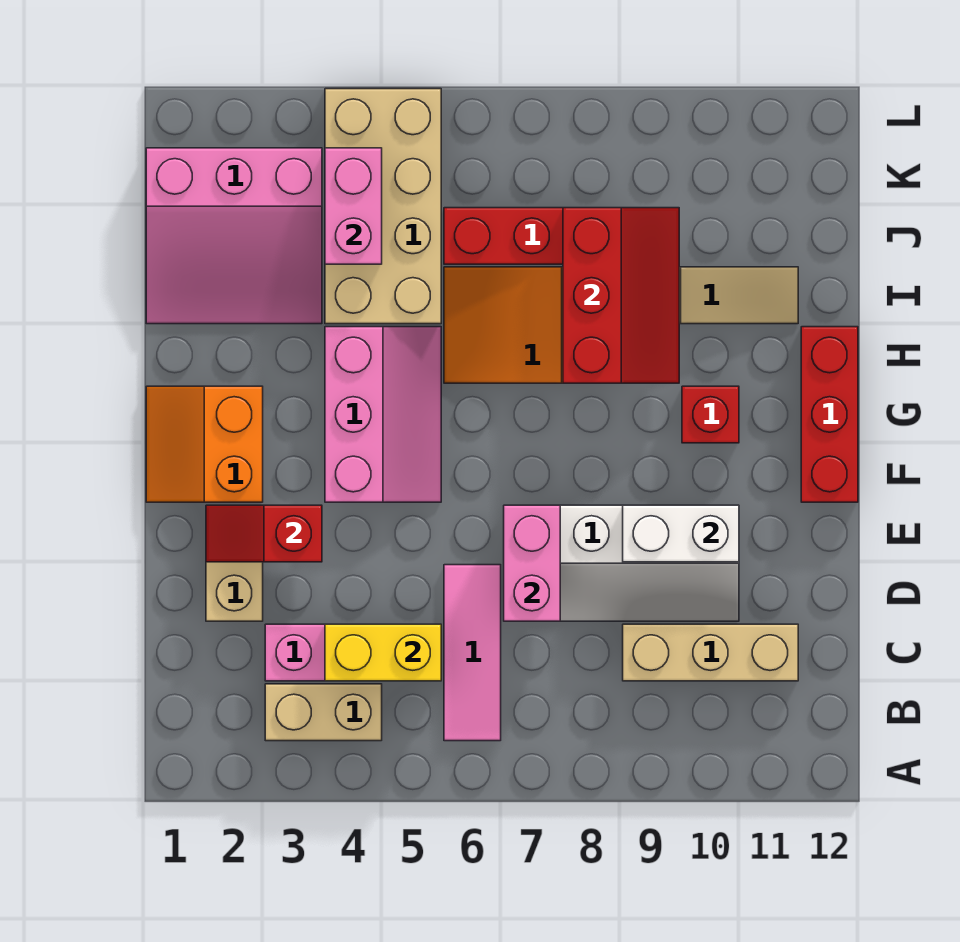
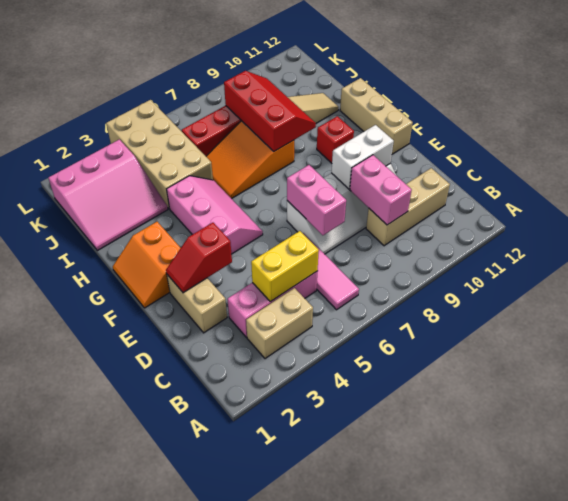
red brick F12:H12 level 1 -> tan brick F12:H12 level 1
pink brick J4:K4 level 2 -> pink brick C9:D9 level 2

